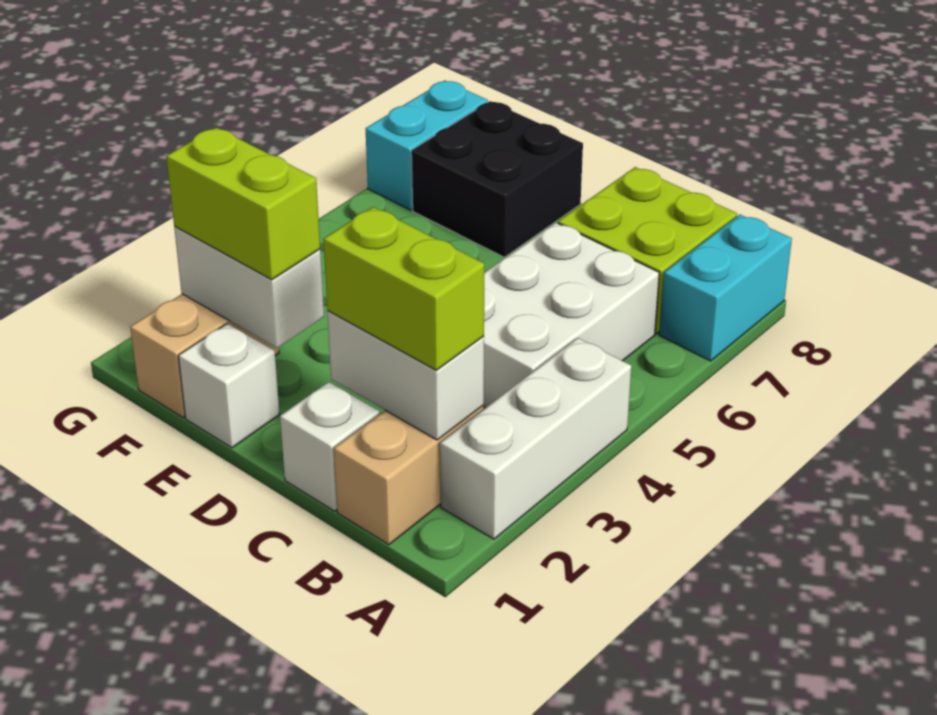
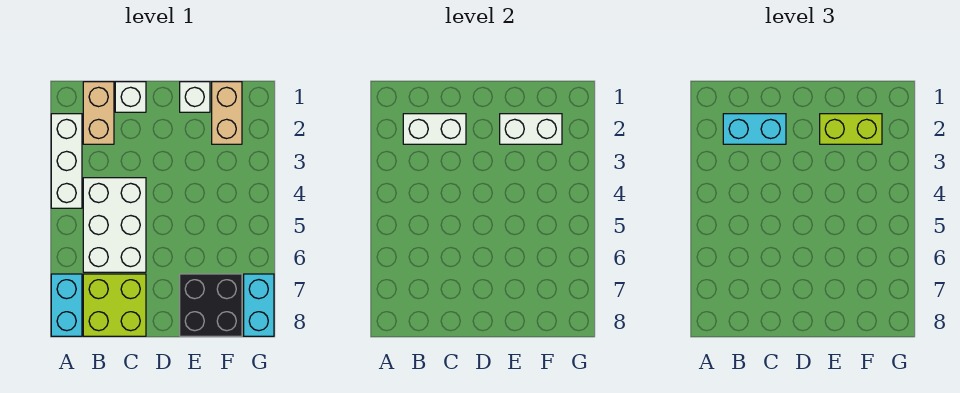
lime brick B2:C2 level 3 -> cyan brick B2:C2 level 3

